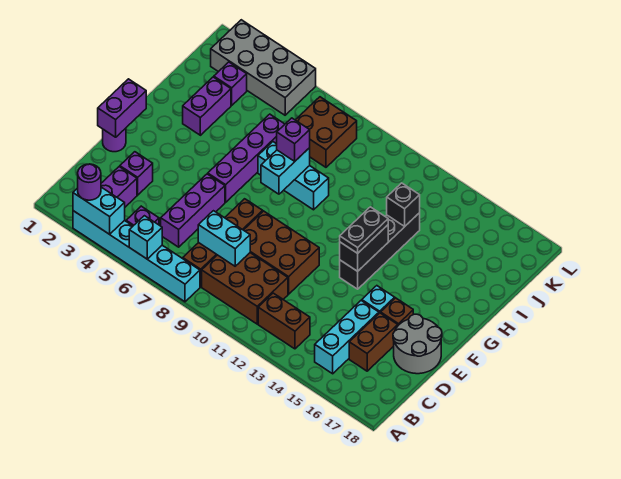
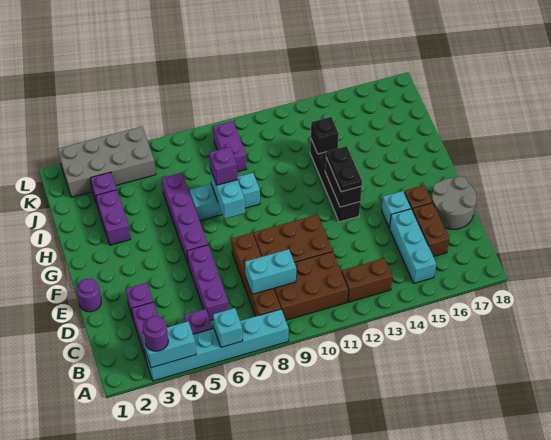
purple brick E1:F1 level 2 -> purple brick J9:K9 level 1
brown brick J7:K8 level 1 -> none

